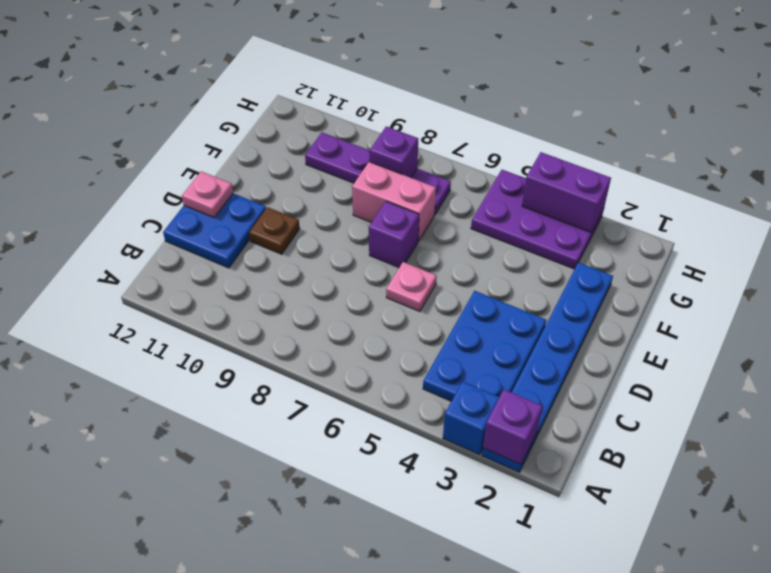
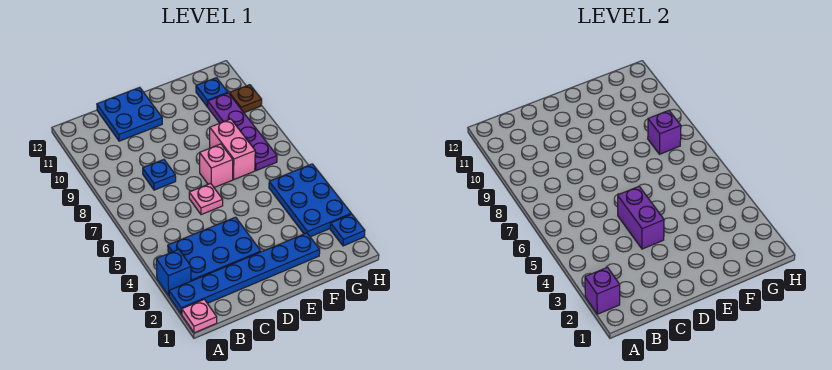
none -> blue plate C8 level 1
brown plate D10 level 1 -> brown plate H10 level 1
pink plate D12 level 2 -> pink plate A1 level 1
purple brick E7 level 1 -> pink brick E7 level 1
purple plate G3:H5 level 1 -> blue plate G3:H5 level 1
none -> blue plate G11 level 1
none -> blue plate H2 level 1
purple brick H3:H4 level 2 -> purple brick D4:D5 level 2

